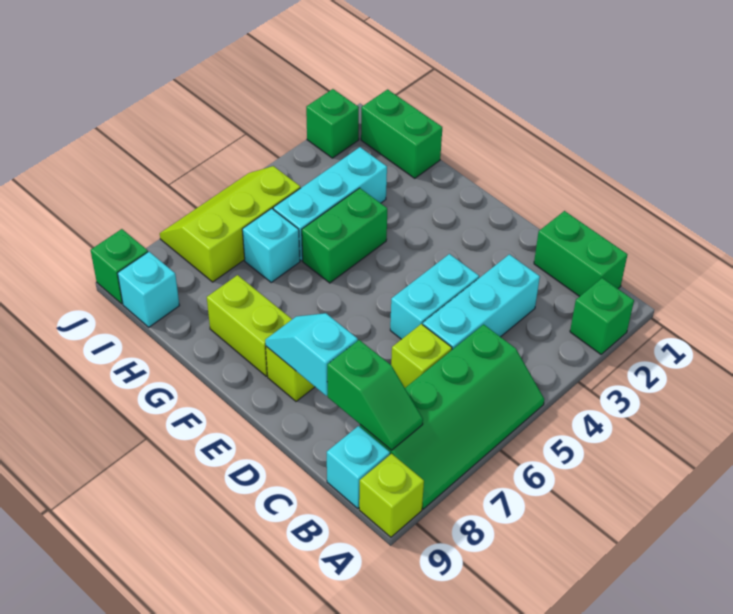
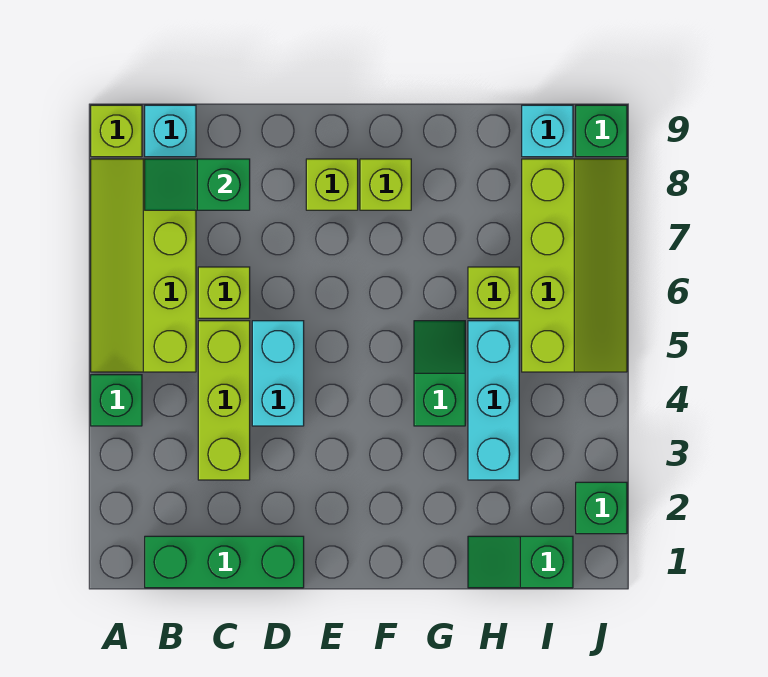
green brick A2 level 1 -> green brick A4 level 1
green slope A5:B8 level 1 top B -> lime slope A5:B8 level 1 top B
green brick B1:C1 level 1 -> green brick B1:D1 level 1
cyan brick C3:C5 level 1 -> lime brick C3:C5 level 1
cyan slope D8:E8 level 2 top D -> none
lime brick F8:G8 level 1 -> lime brick F8 level 1
green brick G4:G5 level 1 -> green slope G4:G5 level 1 top 4
green brick H1:I1 level 1 -> green slope H1:I1 level 1 top I
cyan brick H6 level 1 -> lime brick H6 level 1
lime slope I5:J7 level 1 top I -> lime slope I5:J8 level 1 top I

